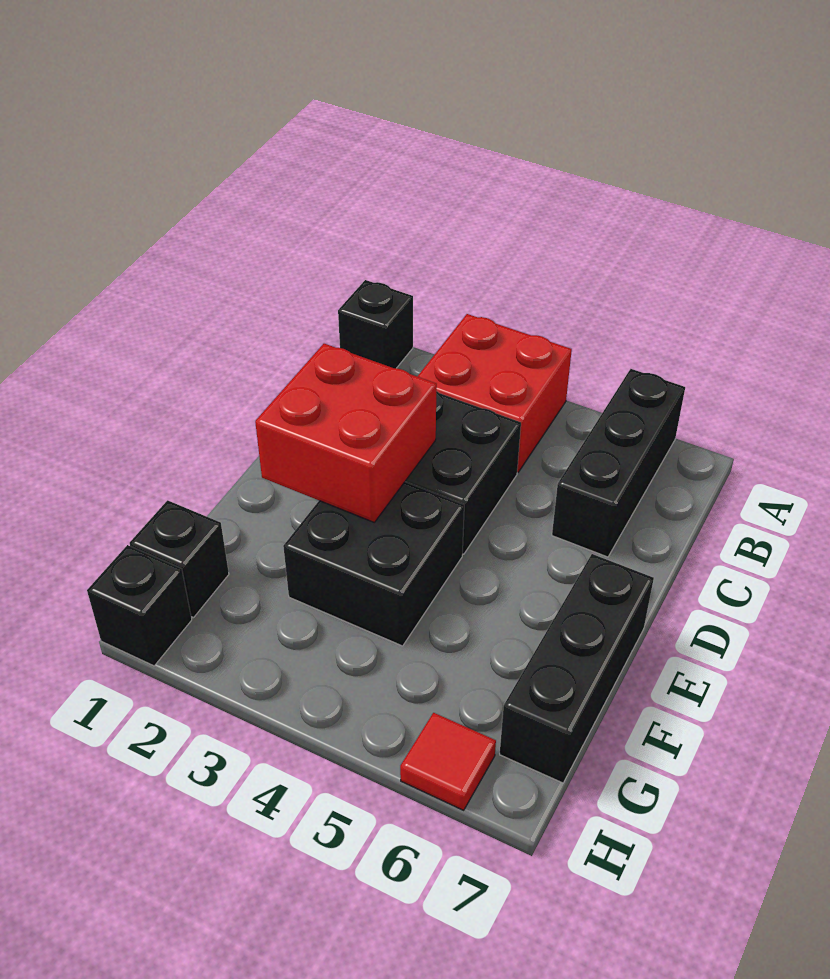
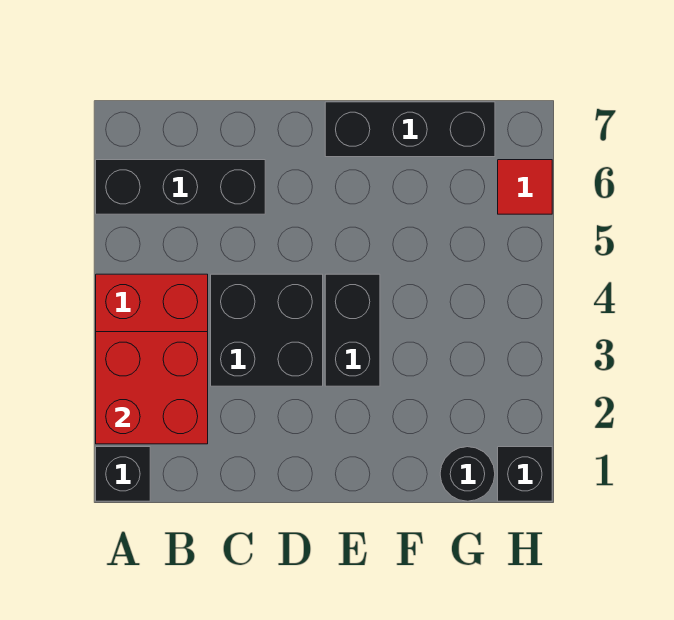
red brick D2:E3 level 2 -> red brick A2:B3 level 2
black brick E3:F4 level 1 -> black brick E3:E4 level 1
black brick G1 level 1 -> black round brick G1 level 1

